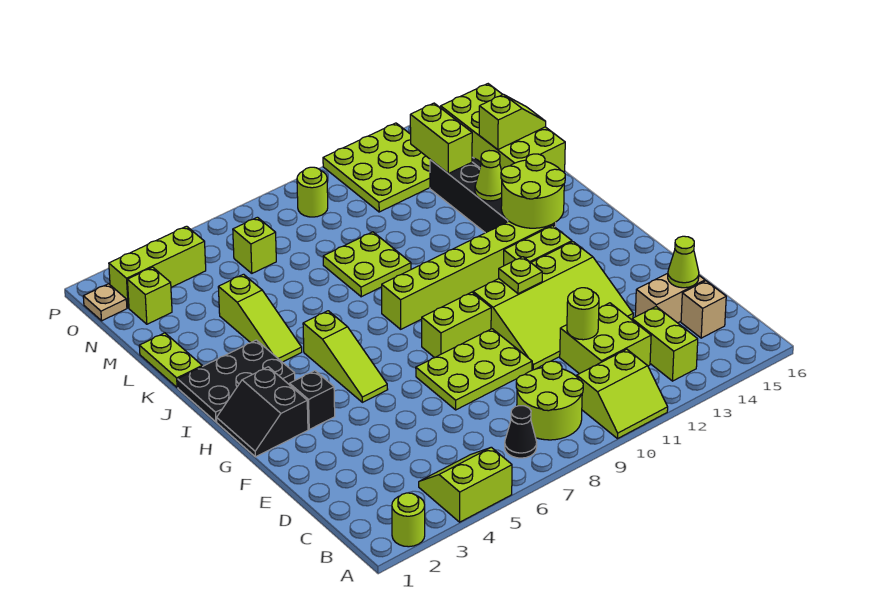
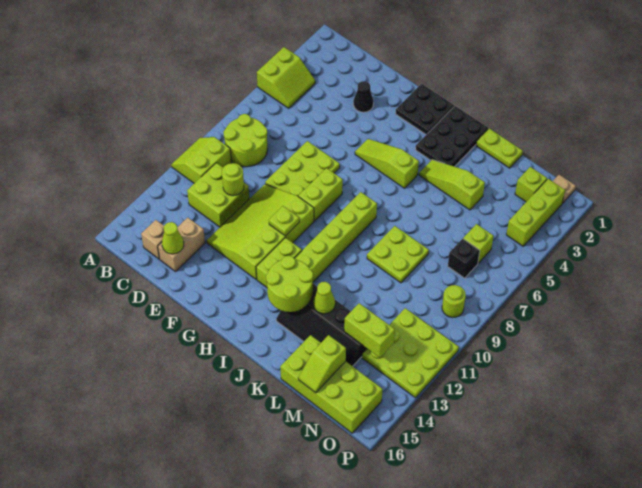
lime round brick A2 level 1 -> none
black cone B7 level 1 -> black cone E3 level 1
lime brick B13:C13 level 1 -> none
black slope G1:H2 level 1 top 2 -> black plate G1:H2 level 1
black brick G3 level 1 -> black brick N7 level 1

